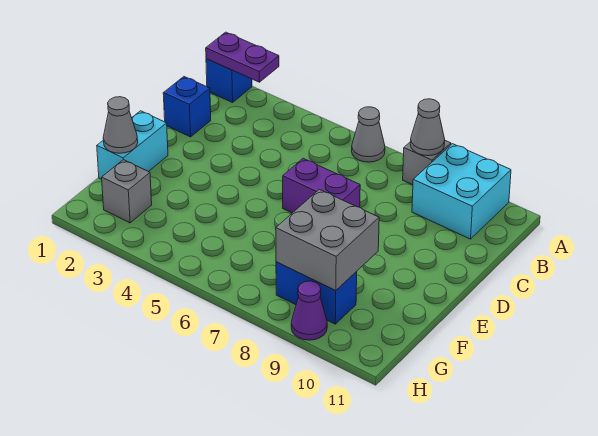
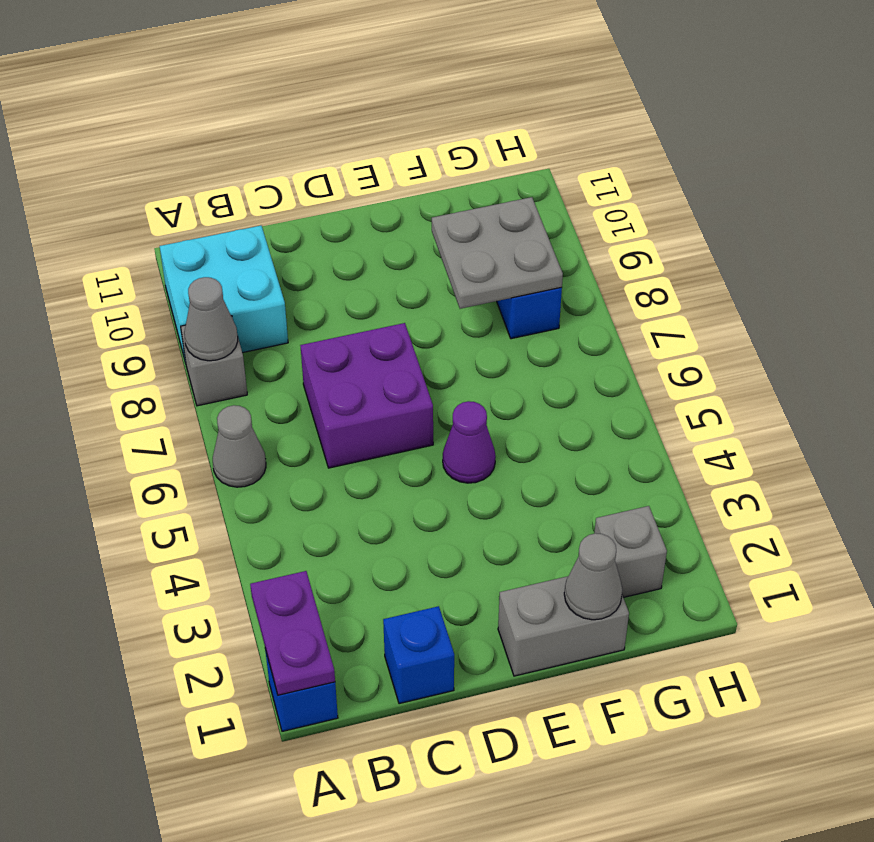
purple brick D6:D7 level 1 -> purple brick C6:D7 level 1
cyan brick E1:F1 level 1 -> grey brick E1:F1 level 1
grey brick F8:G9 level 2 -> grey plate F8:G9 level 2
purple cone H9 level 1 -> purple cone E5 level 1

